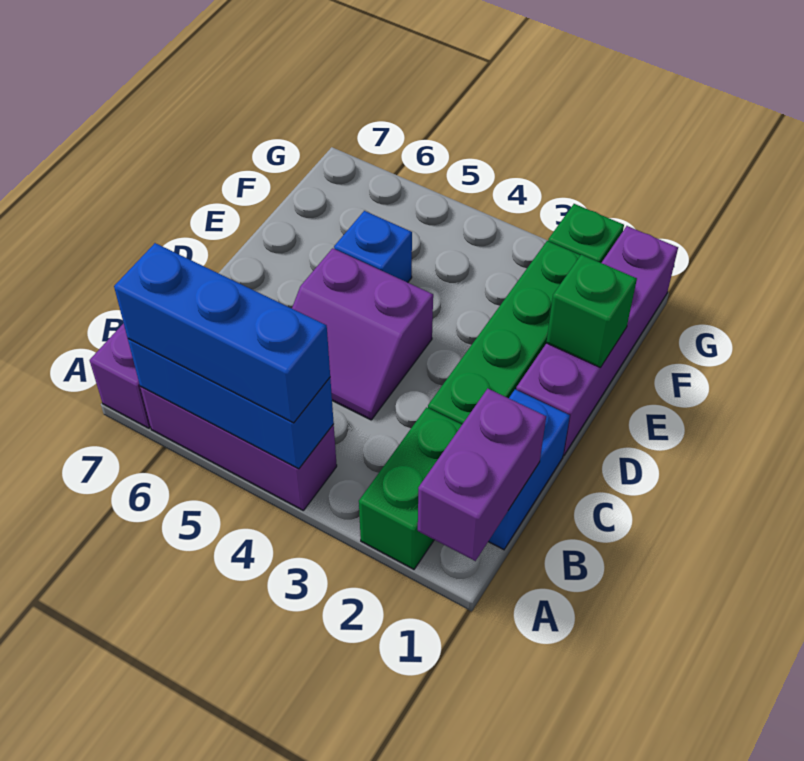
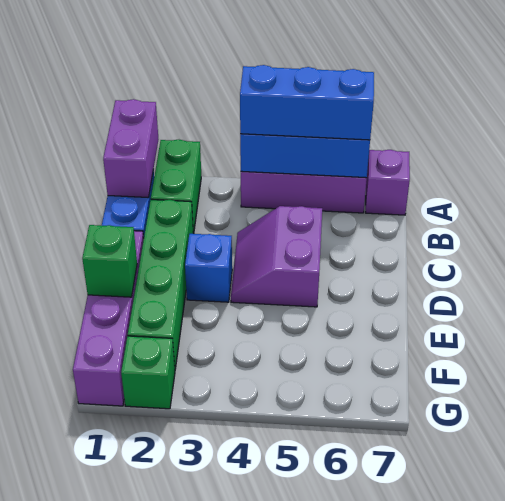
purple slope C4:D5 level 1 top D -> purple slope C4:D5 level 1 top 5
blue brick E5 level 1 -> blue brick D3 level 1

